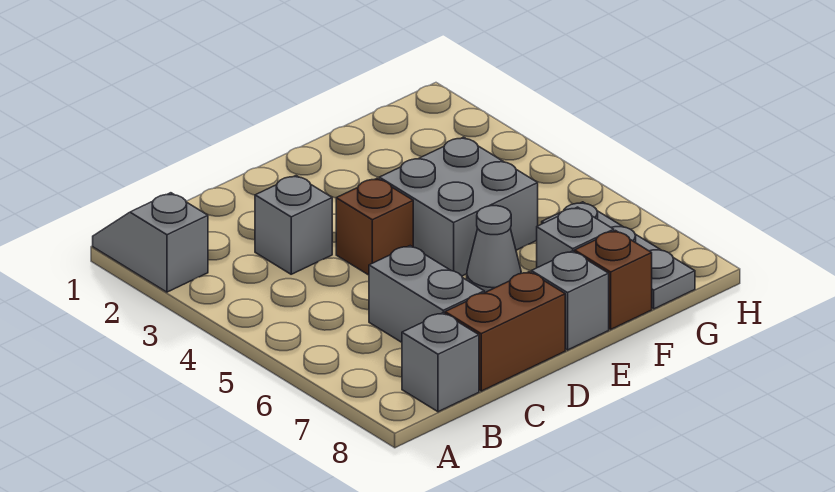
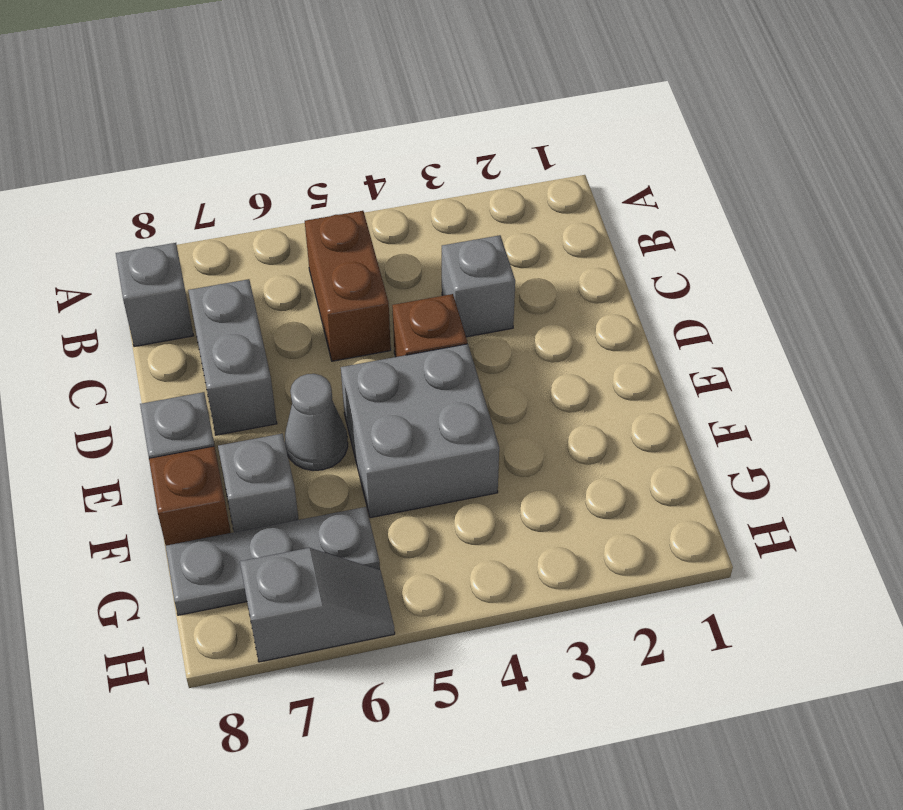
grey slope A1:A2 level 1 top 2 -> grey slope H6:H7 level 1 top 7
grey brick C6:C7 level 1 -> grey brick C7:D7 level 1
brown brick C8:D8 level 1 -> brown brick B5:C5 level 1

